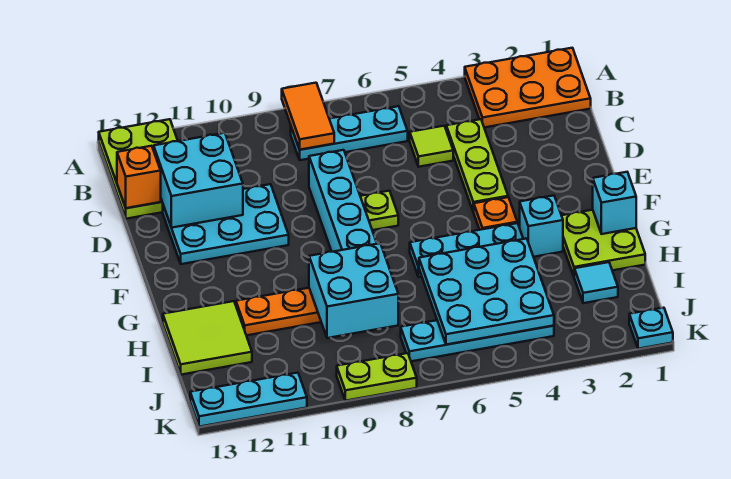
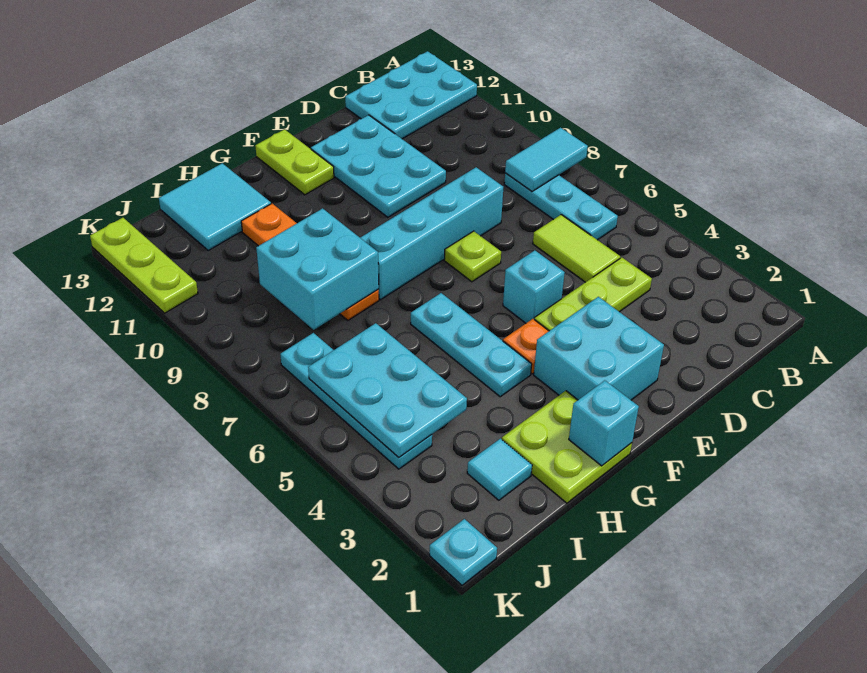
orange plate A1:B3 level 1 -> none
orange tile A8:B8 level 2 -> cyan tile A8:B8 level 2
lime plate A12:C13 level 1 -> cyan plate A12:C13 level 1
lime tile C5 level 1 -> lime tile C5:C6 level 1
cyan brick C11:D12 level 2 -> cyan brick E2:F3 level 1
orange brick C13 level 2 -> none
cyan brick G3 level 1 -> cyan brick E5 level 1
cyan plate H4:J6 level 2 -> cyan plate I4:J6 level 2
lime tile H12:I13 level 1 -> cyan tile H12:I13 level 1
lime plate K8:K9 level 1 -> lime plate F12:F13 level 1
cyan plate K11:K13 level 1 -> lime plate K11:K13 level 1

